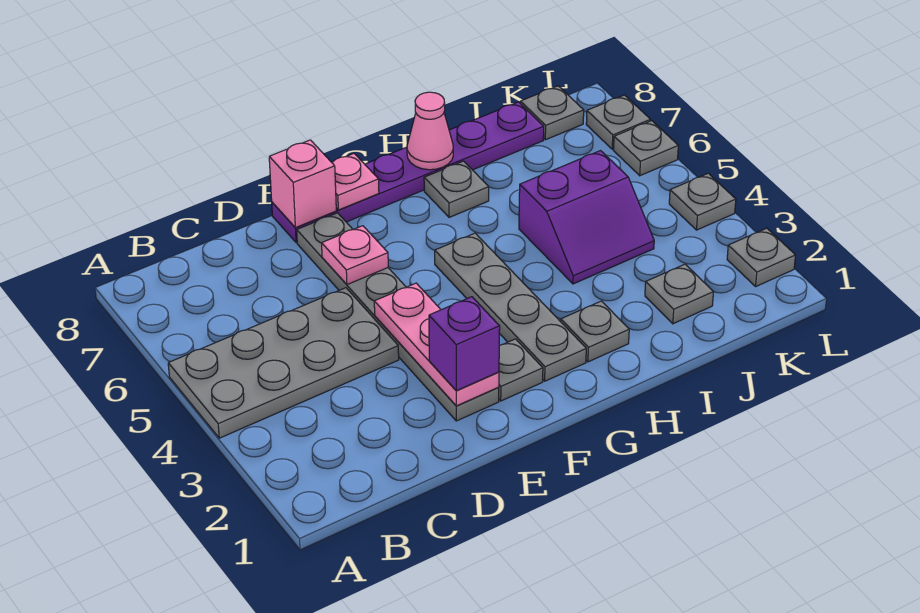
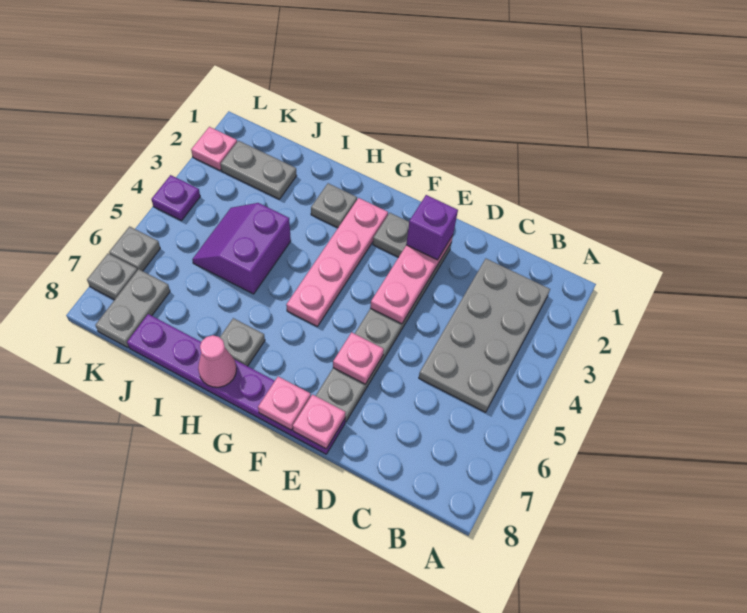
grey plate A4:D5 level 1 -> grey plate B2:C5 level 1
pink brick E8 level 2 -> pink plate E8 level 2
grey plate G2:G5 level 1 -> pink plate G2:G5 level 1
purple slope I4:J5 level 1 top 5 -> purple slope I4:J5 level 1 top I
grey plate J2 level 1 -> grey plate J2:K2 level 1
grey plate K8 level 1 -> grey plate K7:K8 level 1
grey plate L2 level 1 -> pink plate L2 level 1
grey plate L4 level 1 -> purple plate L4 level 1

